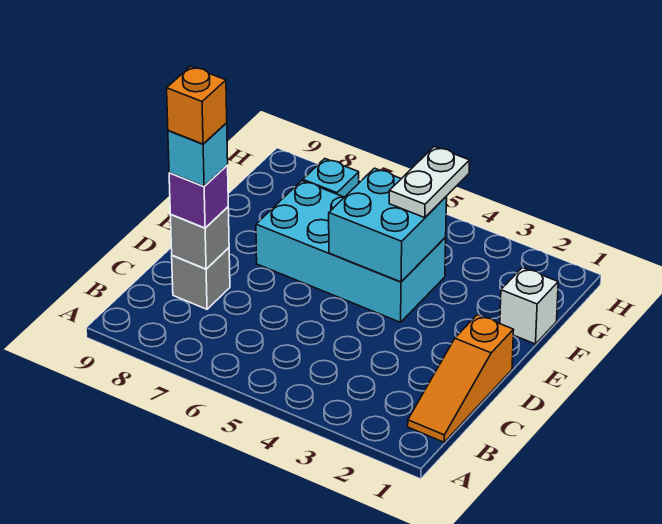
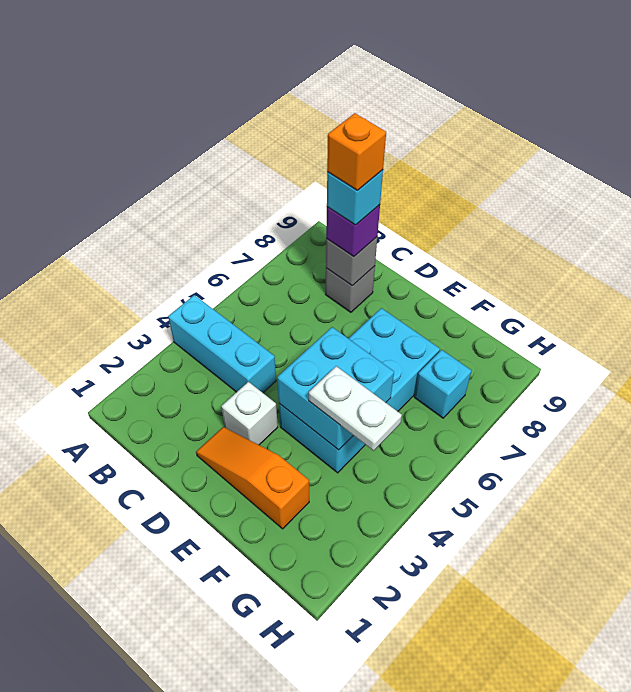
none -> cyan brick A4:C4 level 1
orange slope B1:D1 level 1 top D -> orange slope D2:F2 level 1 top F
white brick F1 level 1 -> white brick D3 level 1

